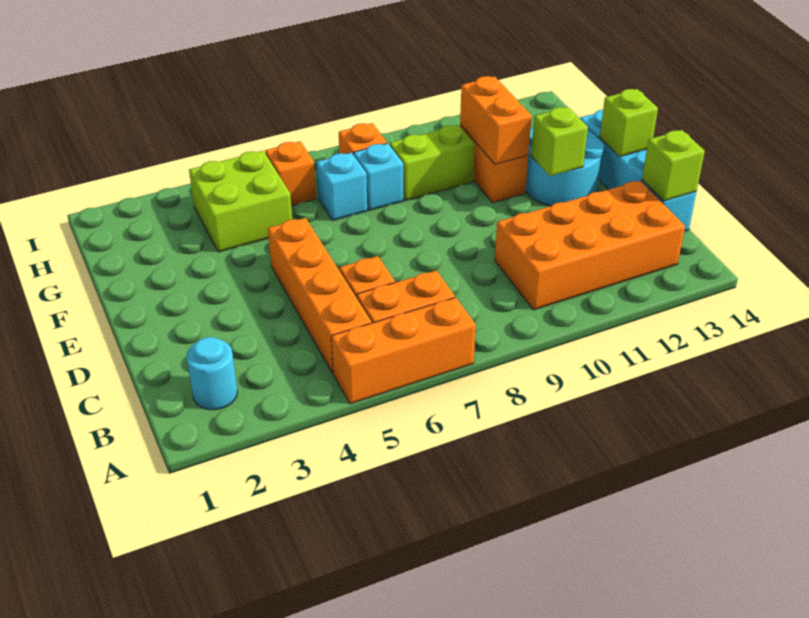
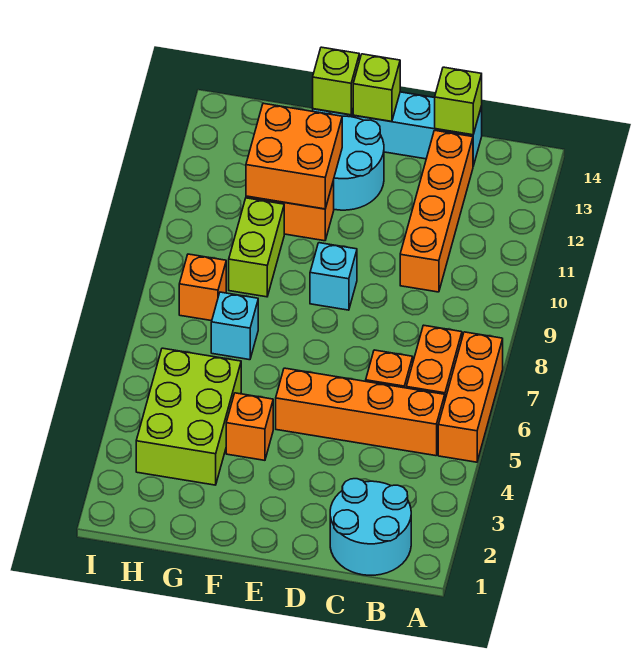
cyan round brick B2 level 1 -> cyan round brick B1:C2 level 1
orange brick B10:C13 level 1 -> orange brick C10:C13 level 1
lime brick E12 level 2 -> lime brick F14 level 2
orange brick F11:G11 level 2 -> orange brick F11:G12 level 2
lime brick G4:H5 level 1 -> lime brick G3:H5 level 1
cyan brick G8 level 1 -> cyan brick E9 level 1
orange brick H6 level 1 -> orange brick F4 level 1

